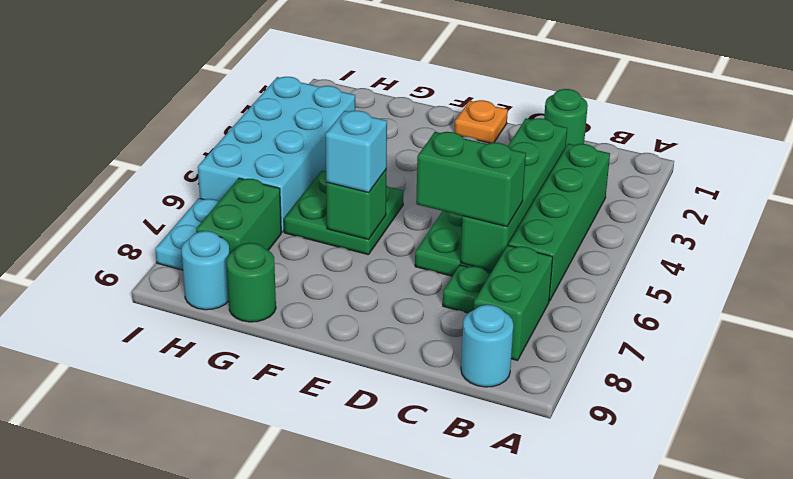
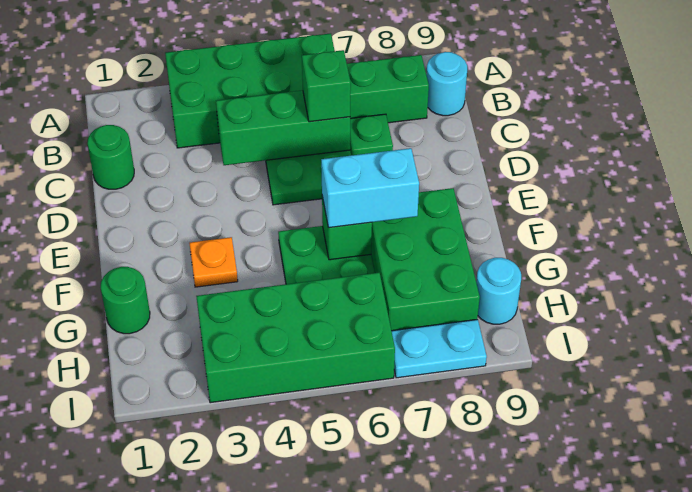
green brick B3:B6 level 1 -> green brick A3:B6 level 1
green brick C3:C6 level 2 -> green brick C4:C6 level 2
green brick C6:D6 level 3 -> green brick C6 level 3
orange plate E1 level 1 -> orange plate F3 level 1
cyan brick F6 level 3 -> cyan brick F6:F7 level 3
green round brick G9 level 1 -> green round brick G1 level 1
cyan brick H3:I6 level 1 -> green brick H3:I6 level 1
green brick H7:H8 level 1 -> green brick F7:H8 level 1

